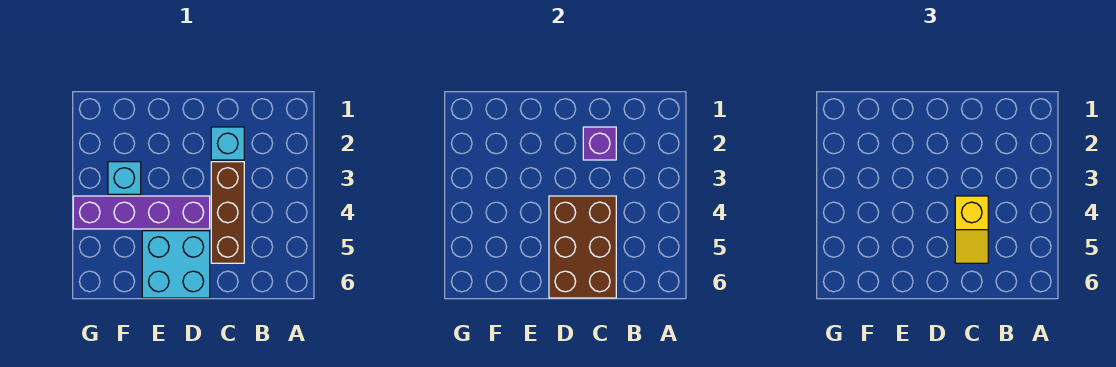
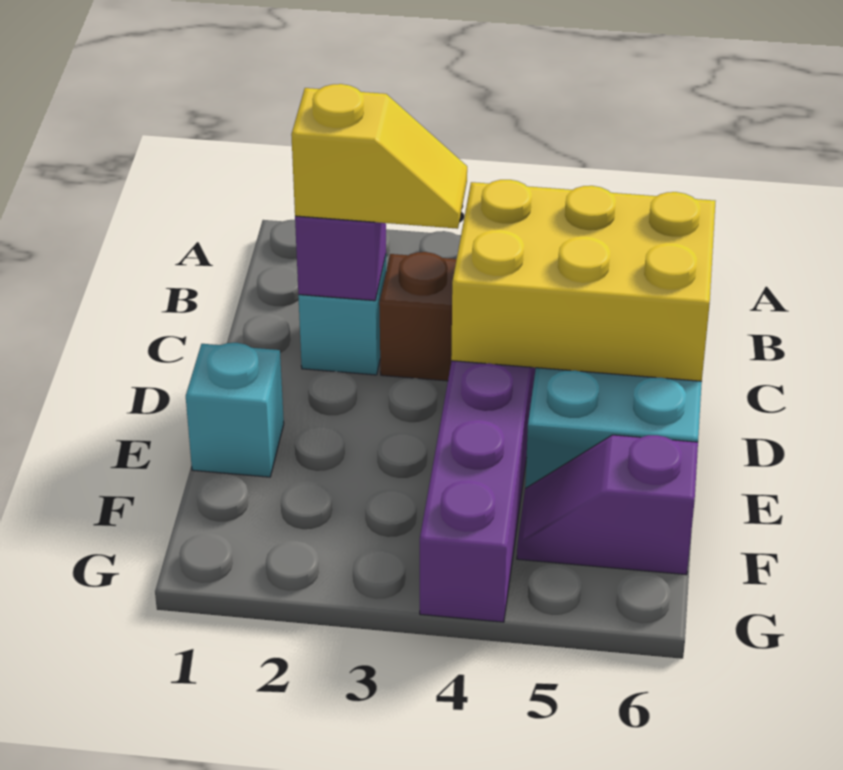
brown brick C4:D6 level 2 -> yellow brick C4:D6 level 2
yellow slope C4:C5 level 3 top 4 -> yellow slope C2:C3 level 3 top 2
cyan brick F3 level 1 -> cyan brick E1 level 1
none -> purple slope F5:F6 level 1 top 6

